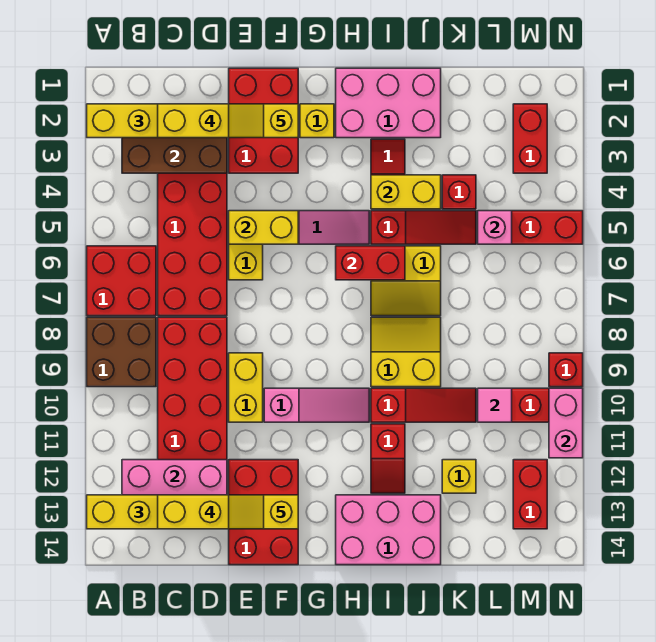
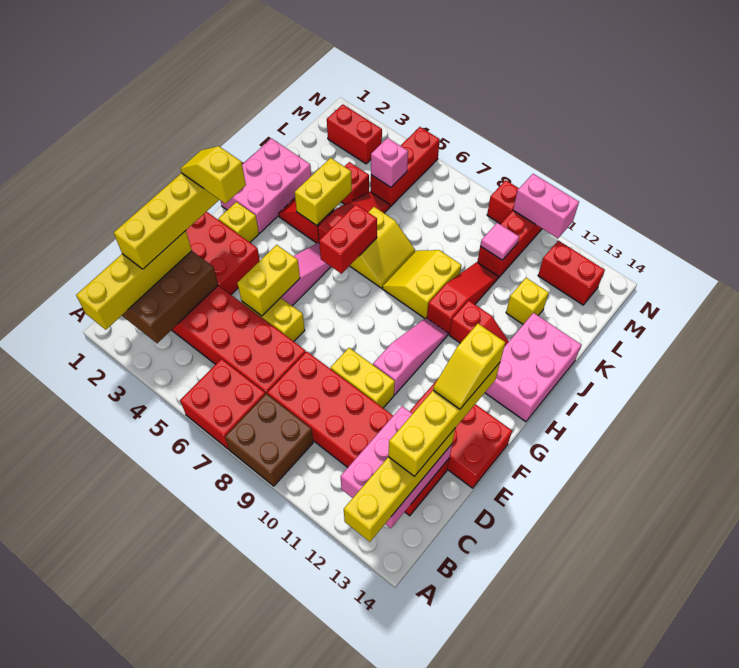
yellow slope E2:F2 level 5 top F -> yellow slope F2:F3 level 5 top 3

